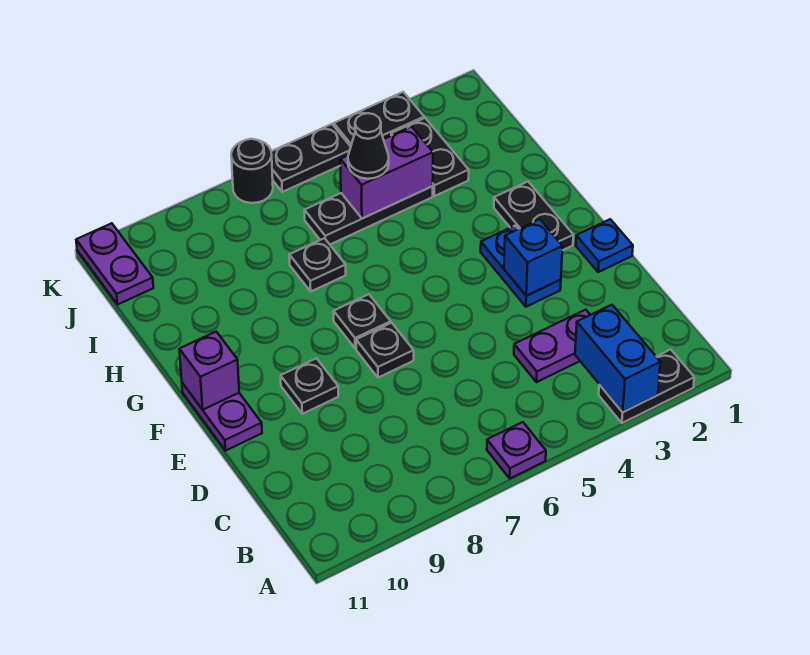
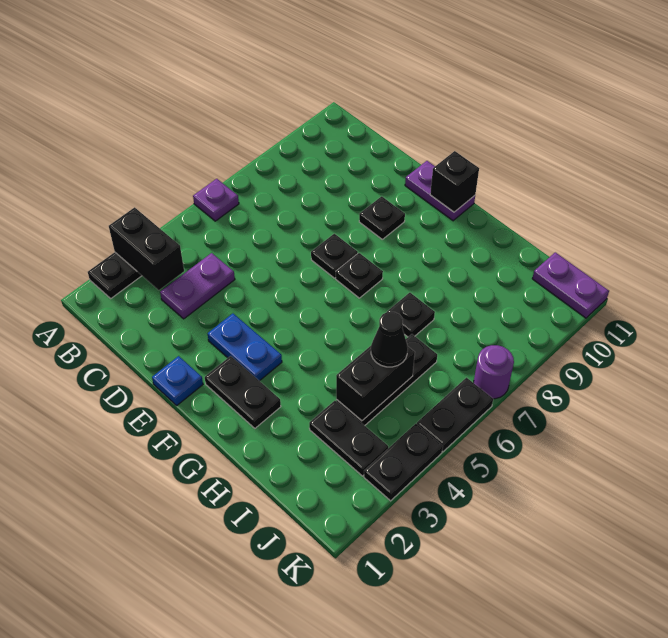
blue brick A3:B3 level 2 -> black brick A3:B3 level 2
blue brick E3 level 2 -> none
purple brick F11 level 2 -> black brick F11 level 2
purple brick I4:I5 level 2 -> black brick I4:I5 level 2
black round brick K7 level 1 -> purple round brick K7 level 1

